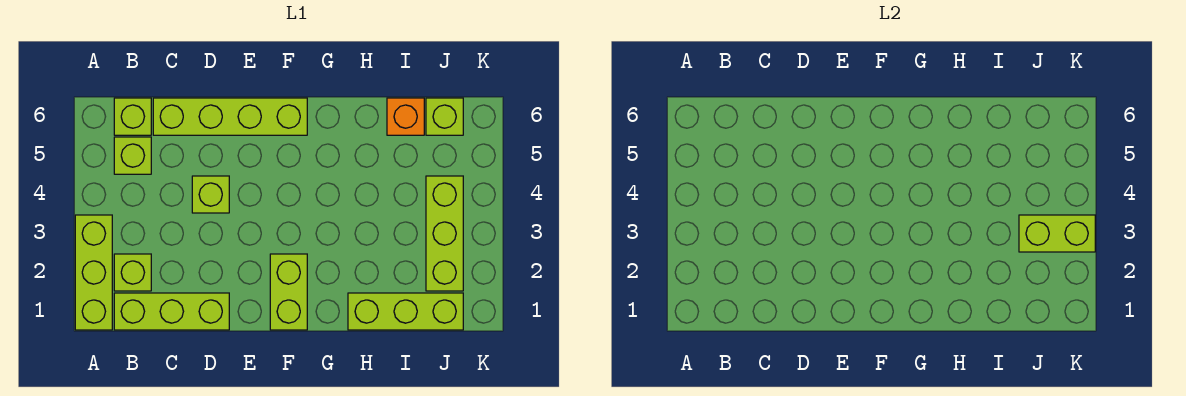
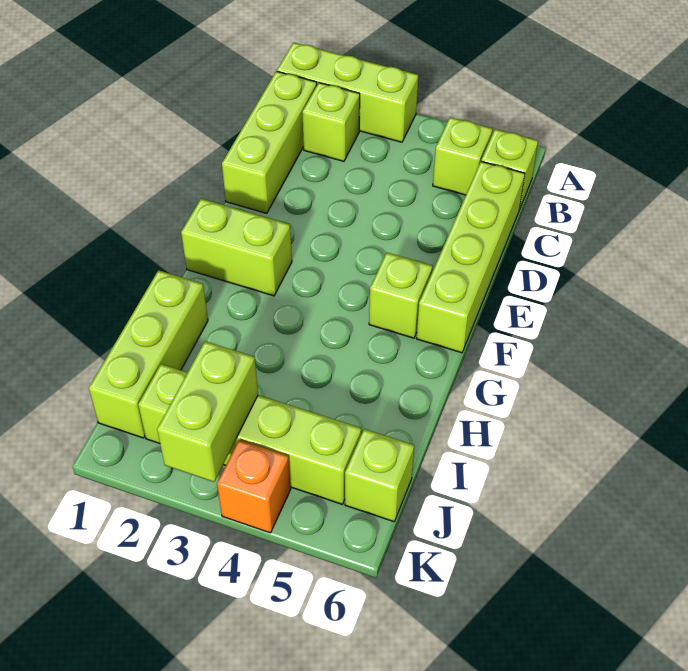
lime brick D4 level 1 -> lime brick F5 level 1
orange brick I6 level 1 -> orange brick K4 level 1
lime brick J2:J4 level 1 -> lime brick J2:J5 level 1

